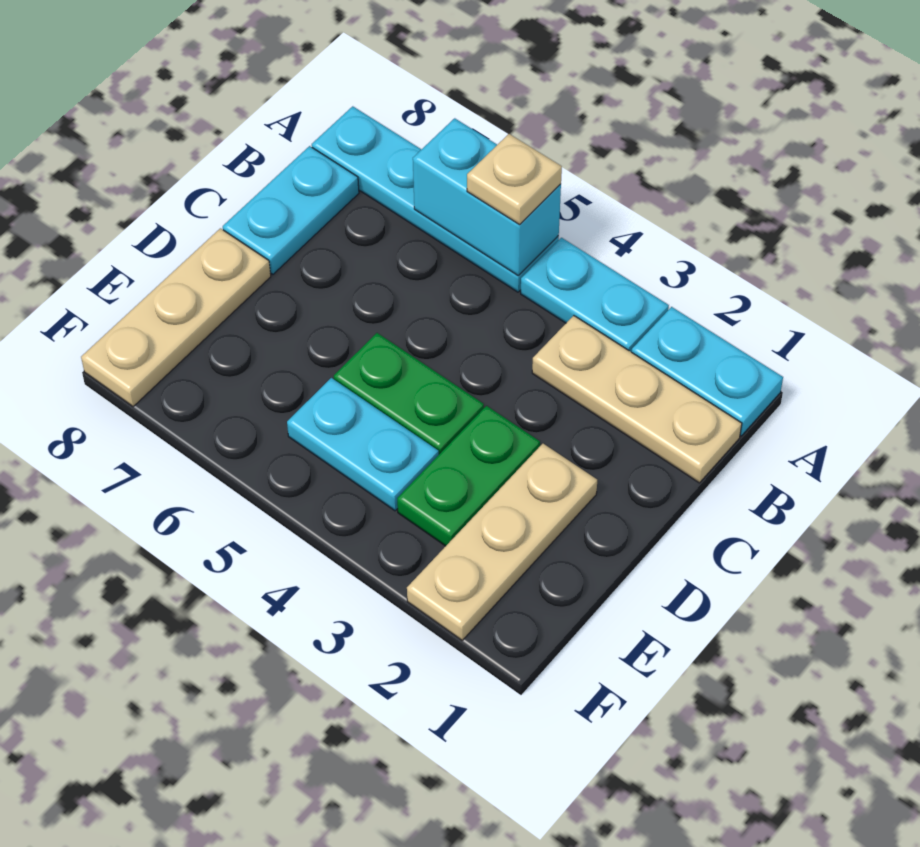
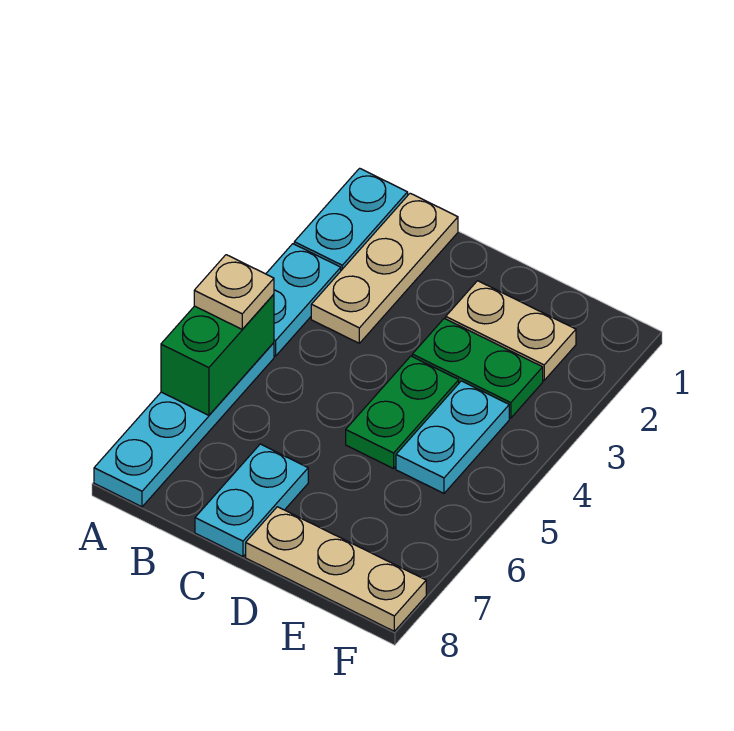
cyan brick A5:A6 level 2 -> green brick A5:A6 level 2
cyan plate B8:C8 level 1 -> cyan plate C7:C8 level 1
tan plate D2:F2 level 1 -> tan plate D2:E2 level 1

